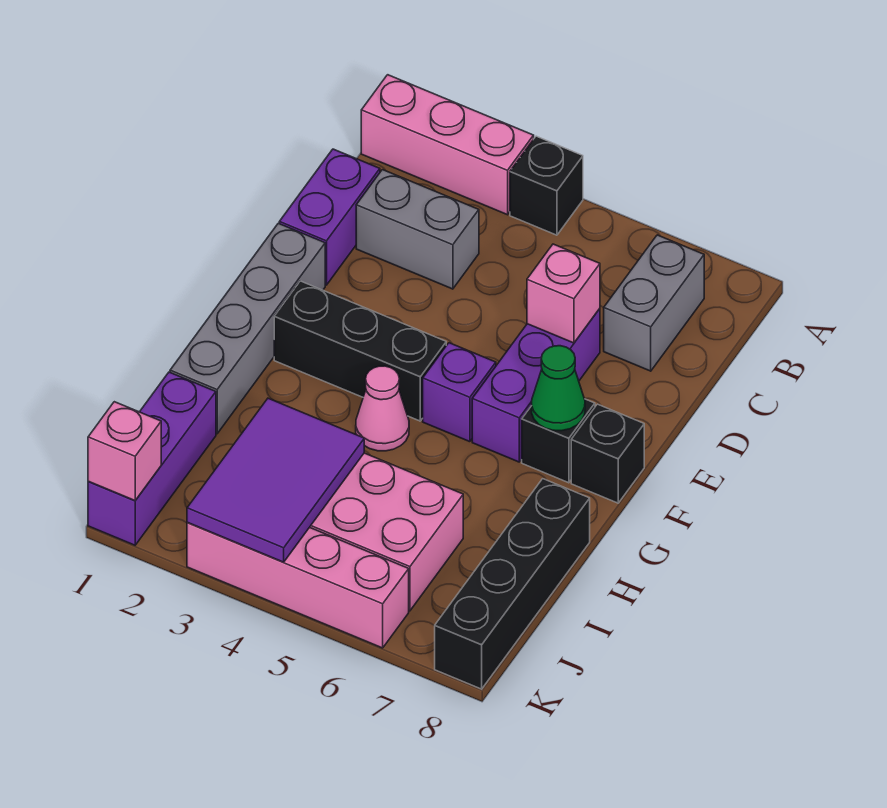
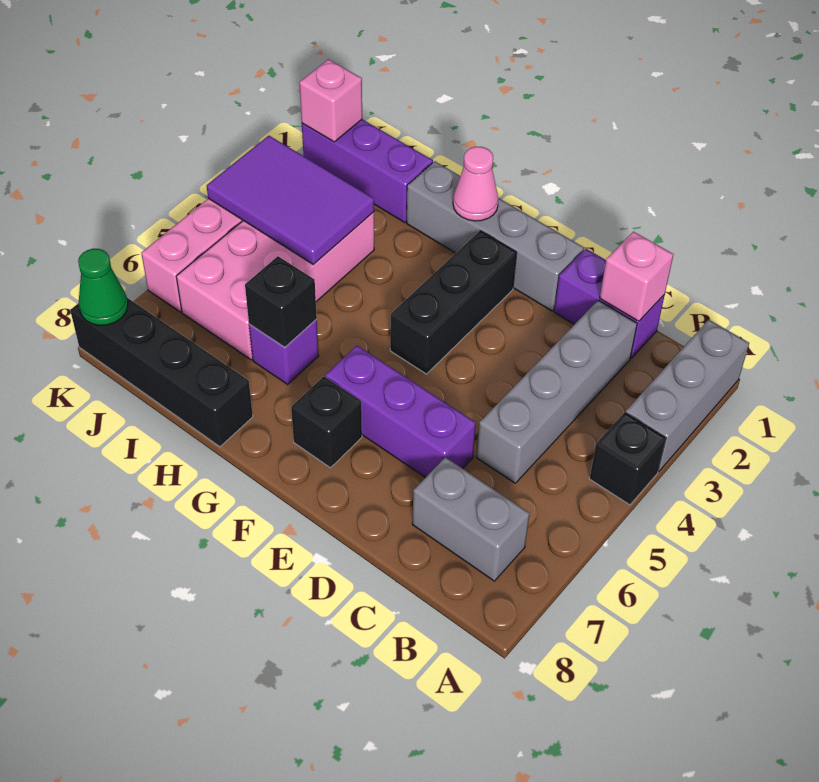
pink brick A1:A3 level 1 -> grey brick A1:A3 level 1
grey brick C2:C3 level 1 -> grey brick C2:C5 level 1
pink brick D6 level 2 -> pink brick C1 level 2
purple brick F5 level 1 -> purple brick H6 level 1
green cone F7 level 2 -> green cone K8 level 2
black brick F8 level 1 -> black brick H6 level 2
pink cone G4 level 1 -> pink cone G1 level 2

